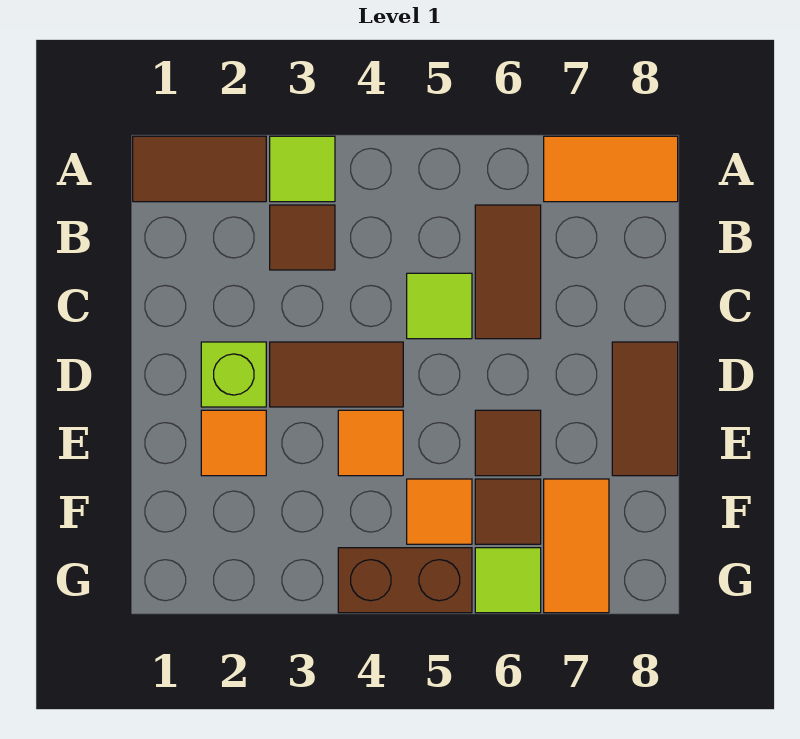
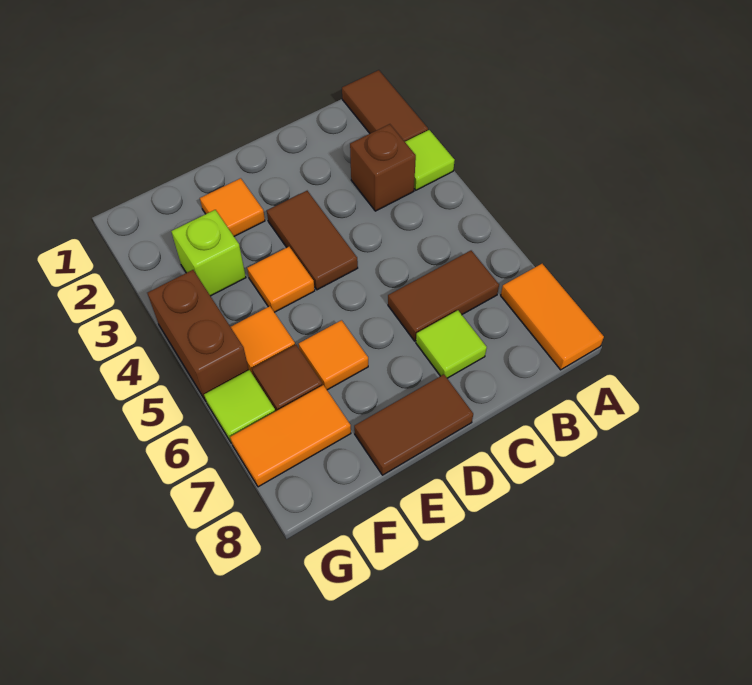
brown tile B3 level 1 -> brown brick B3 level 1
lime tile C5 level 1 -> lime tile C7 level 1
lime brick D2 level 1 -> lime brick F3 level 1
brown tile E6 level 1 -> orange tile E6 level 1

